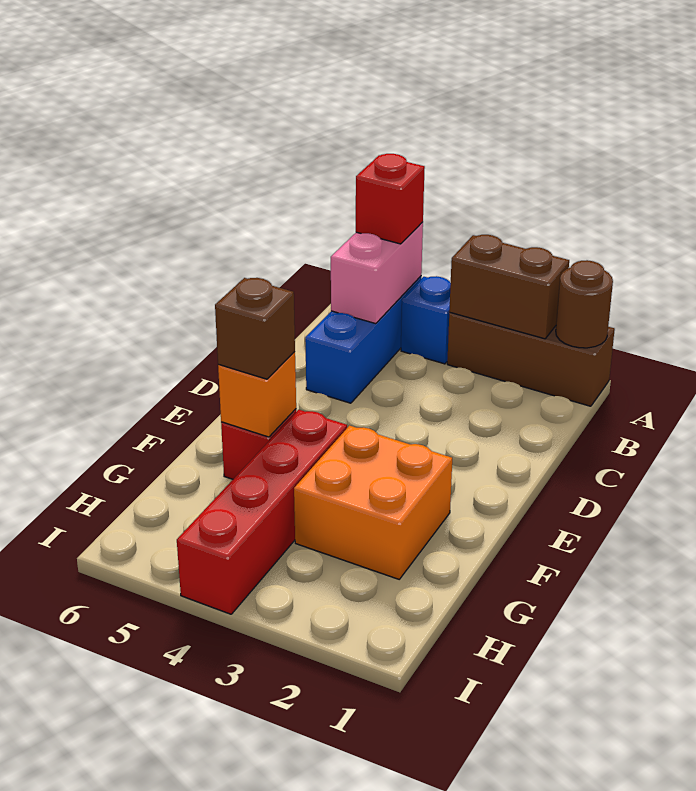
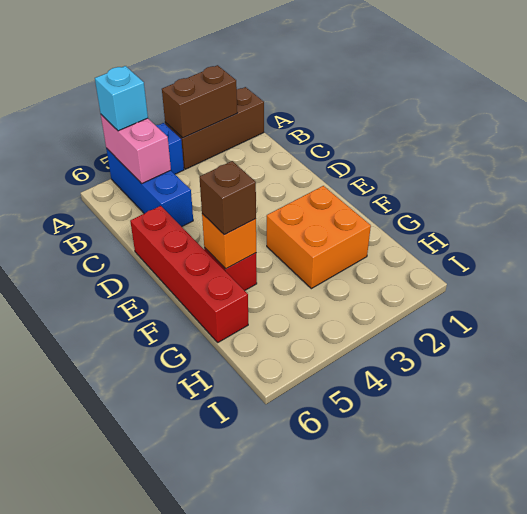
brown round brick A1 level 2 -> none
red brick A5 level 3 -> cyan brick A5 level 3
red brick F4:I4 level 1 -> red brick D6:G6 level 1

